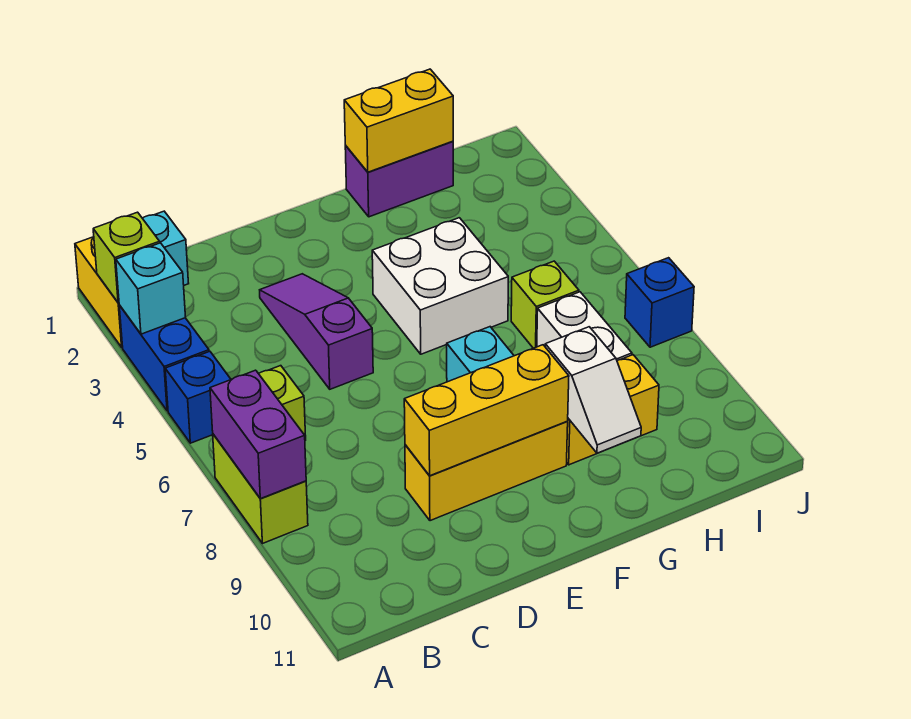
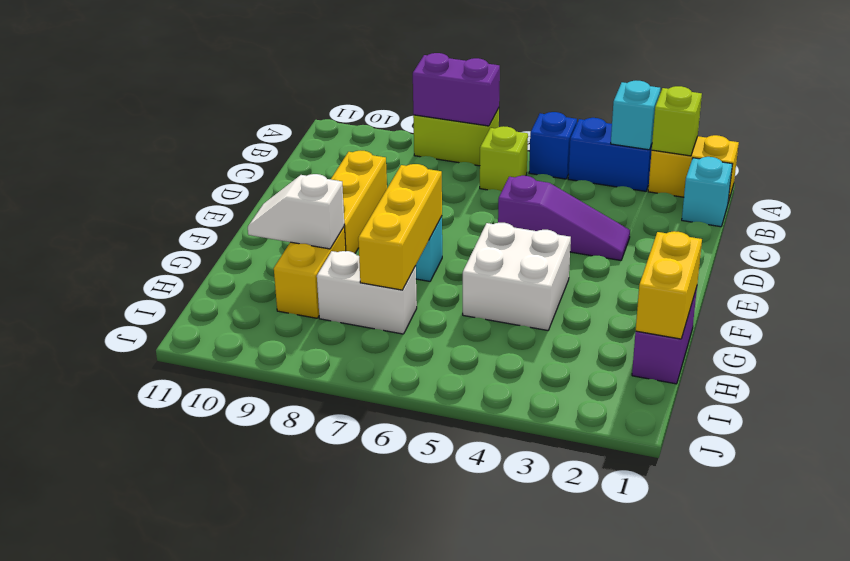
yellow brick D9:F9 level 2 -> yellow brick F7:H7 level 2
lime brick H6 level 1 -> none
blue brick J7 level 1 -> none

